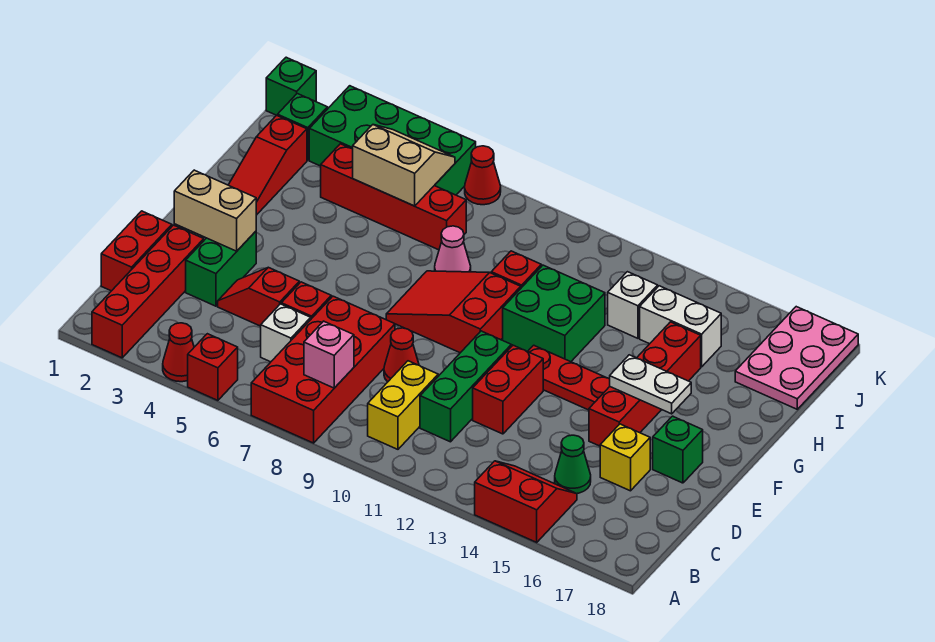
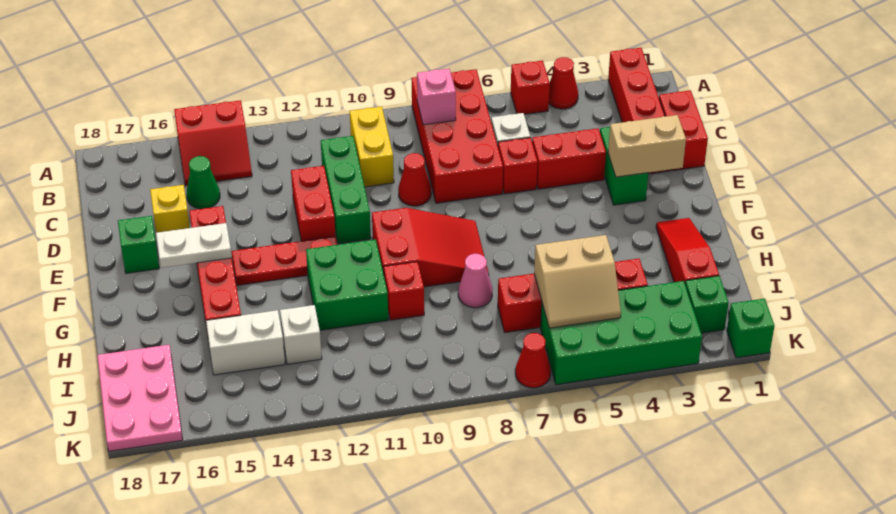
red slope D4:D5 level 1 top 5 -> red brick D4:D5 level 1

